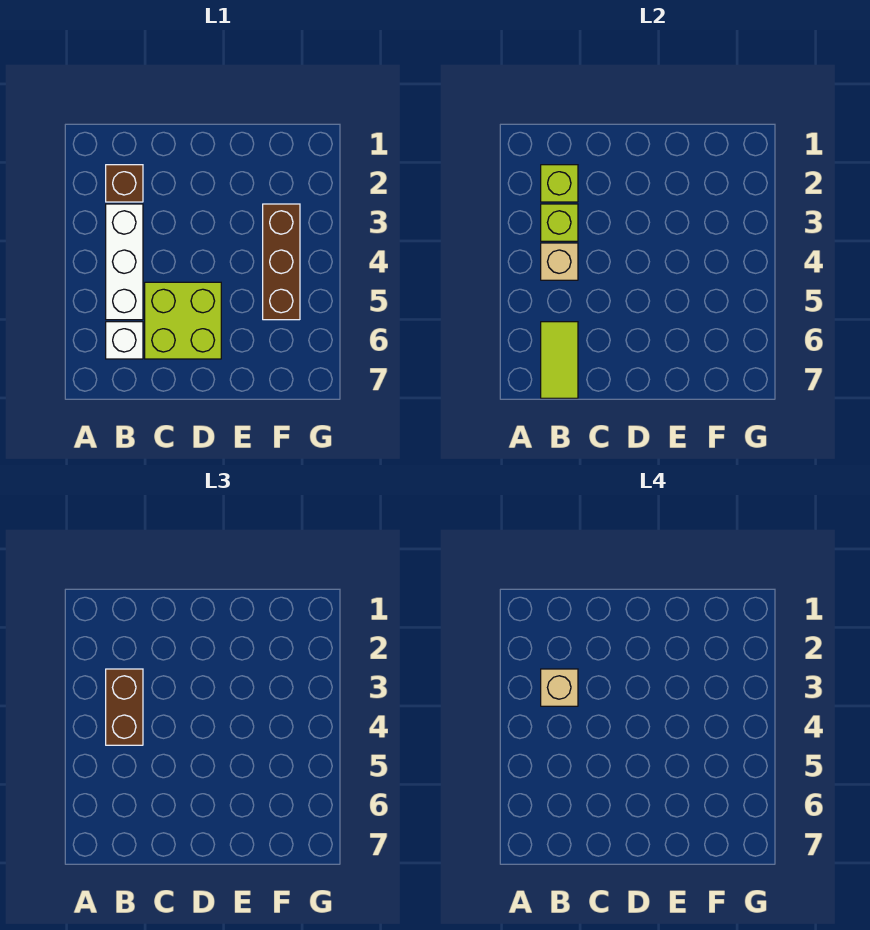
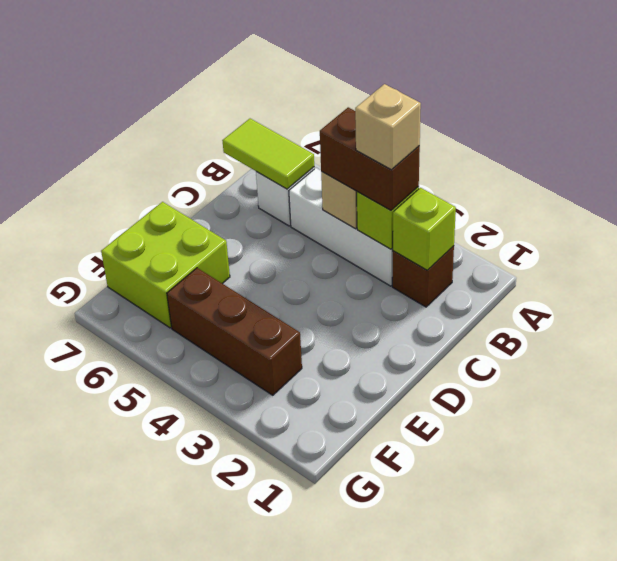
lime brick C5:D6 level 1 -> lime brick E6:F7 level 1

